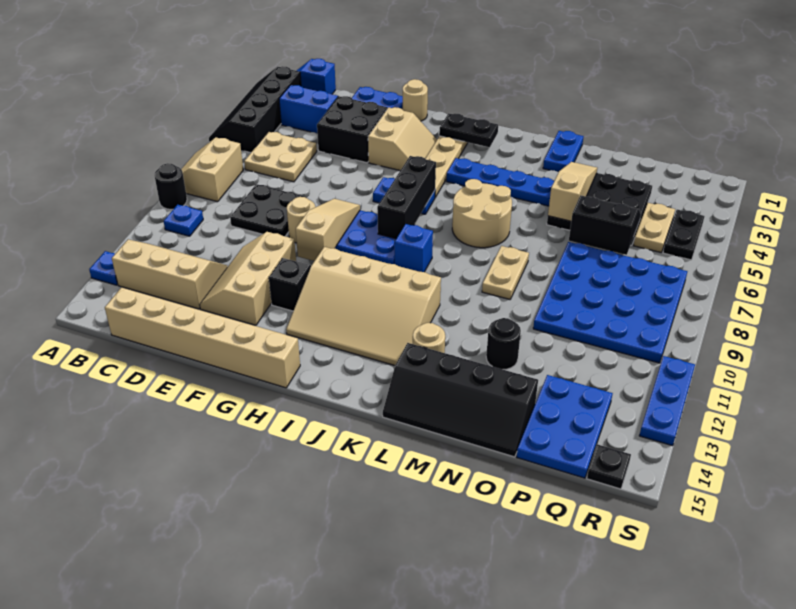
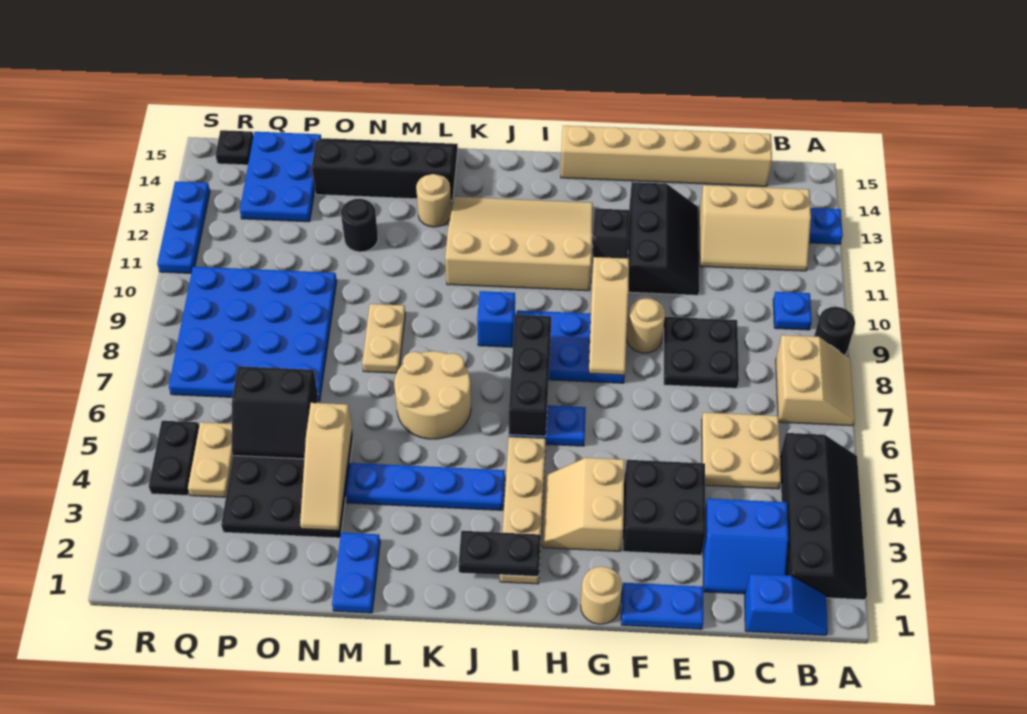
tan slope E11:F13 level 1 top F -> black slope E11:F13 level 1 top F

